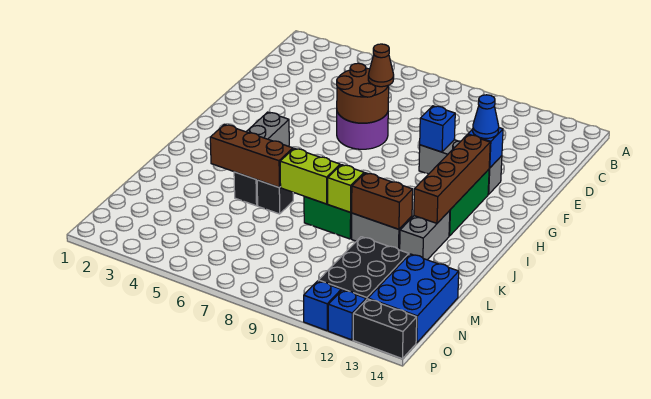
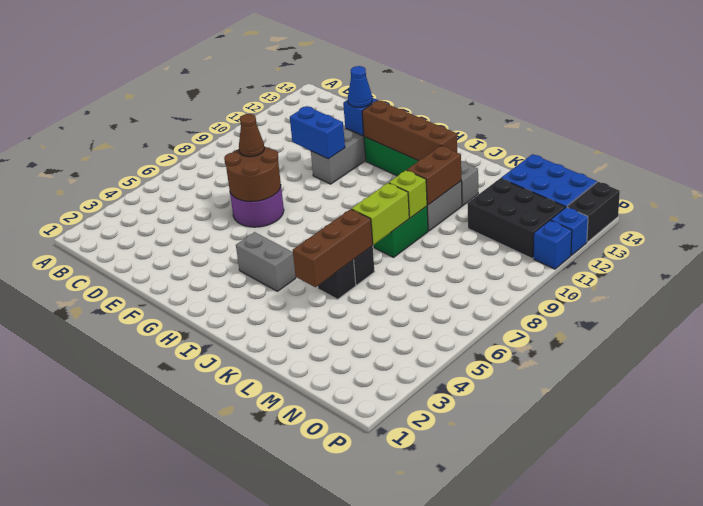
blue brick F10 level 2 -> blue brick E10:F10 level 2

